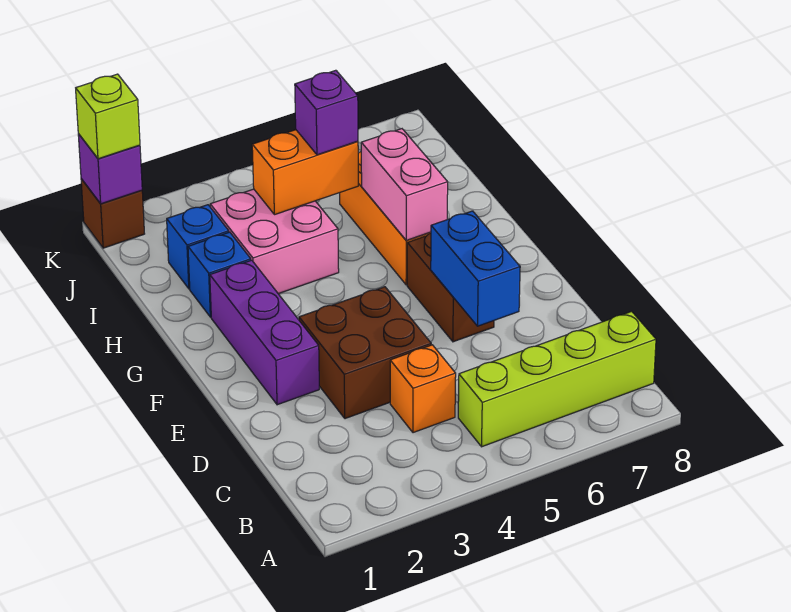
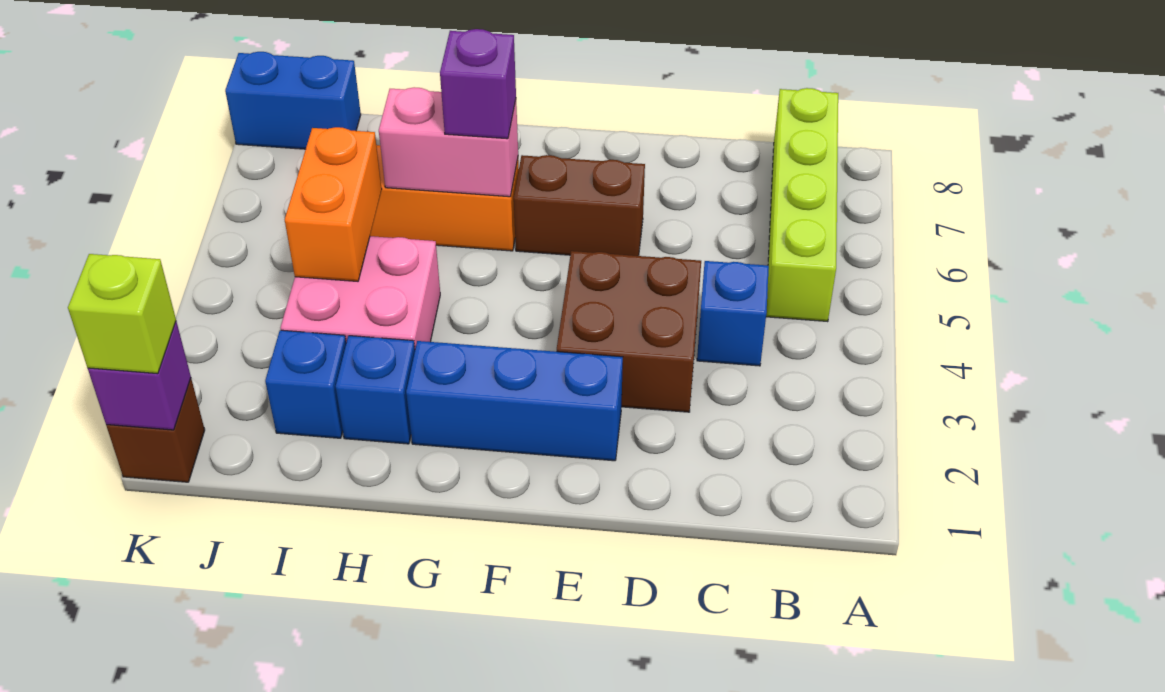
orange brick C4 level 1 -> blue brick C4 level 1
blue brick D6:E6 level 2 -> blue brick J8:K8 level 1
purple brick E2:G2 level 1 -> blue brick E2:G2 level 1
purple brick I5 level 3 -> purple brick G6 level 3

